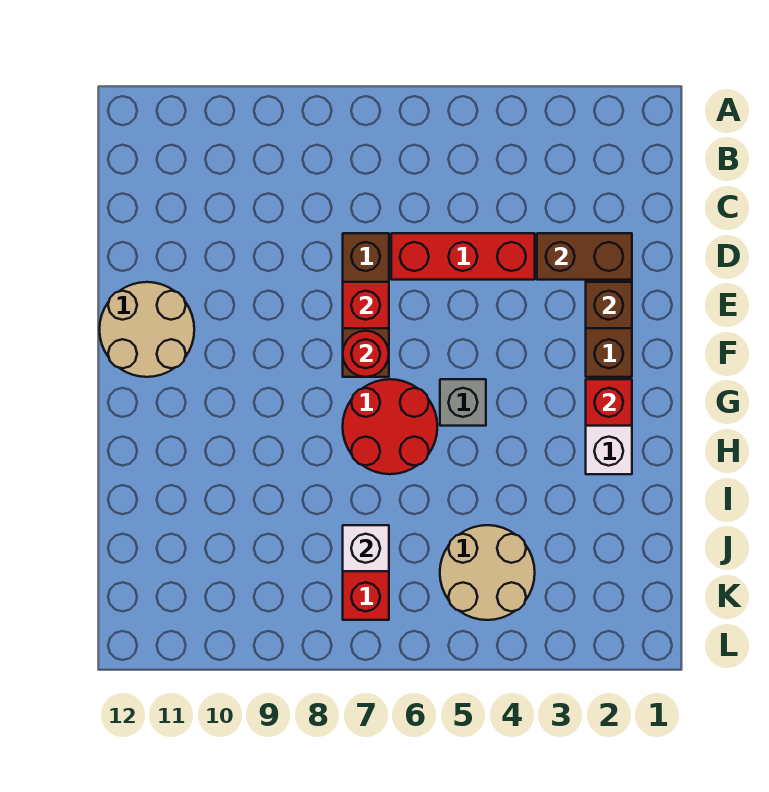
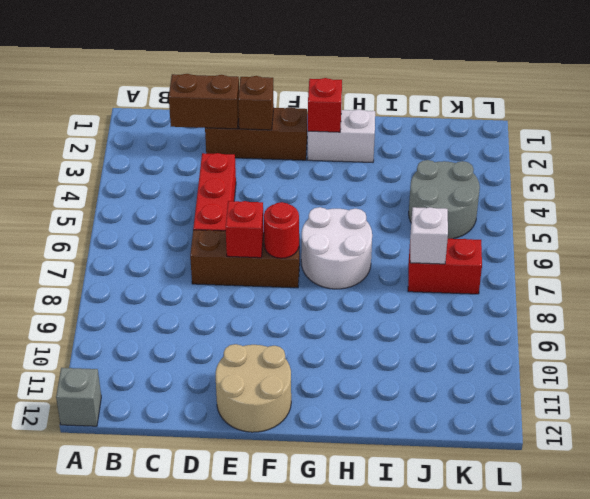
brown brick D2:D3 level 2 -> brown brick C2:D2 level 2
grey brick G5 level 1 -> grey brick A12 level 1
red round brick G6:H7 level 1 -> white round brick G6:H7 level 1
tan round brick J4:K5 level 1 -> grey round brick J4:K5 level 1

